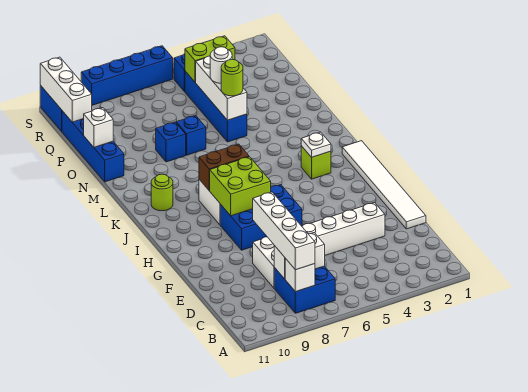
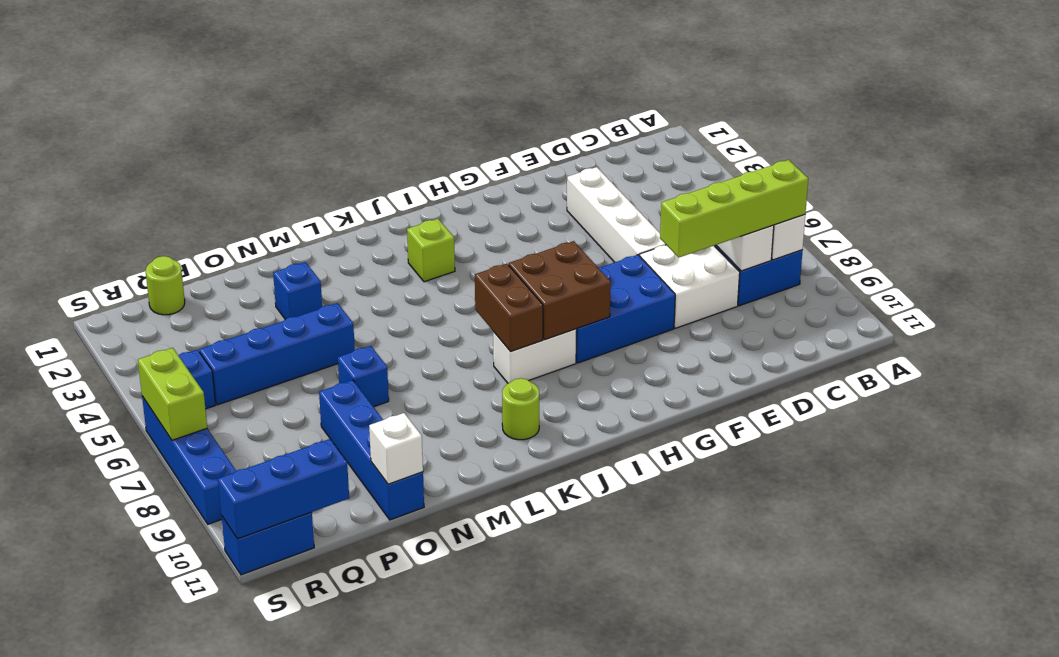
white brick B8:E8 level 3 -> lime brick B8:E8 level 3
white tile E1:J1 level 1 -> none
blue brick G6:H8 level 1 -> blue brick F7:H8 level 1
lime brick H7:I8 level 2 -> brown brick H7:I8 level 2
white plate J3 level 2 -> none
white brick N5:P5 level 2 -> none
lime round brick N5 level 3 -> lime round brick Q1 level 1
blue brick N8 level 1 -> blue brick N3 level 1
blue brick N11:Q11 level 1 -> blue brick O8:O11 level 1
white round brick O5 level 3 -> none
lime brick Q4:Q5 level 2 -> lime brick S6:S7 level 2
white brick Q11:S11 level 2 -> blue brick Q11:S11 level 2

